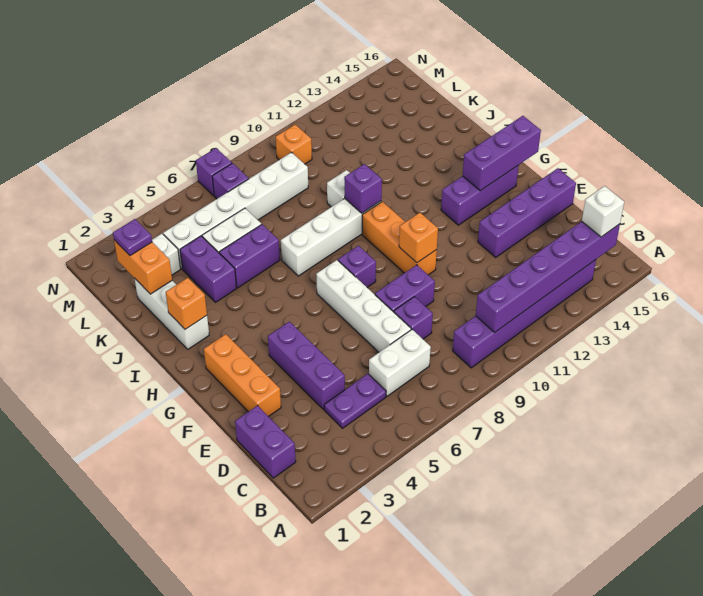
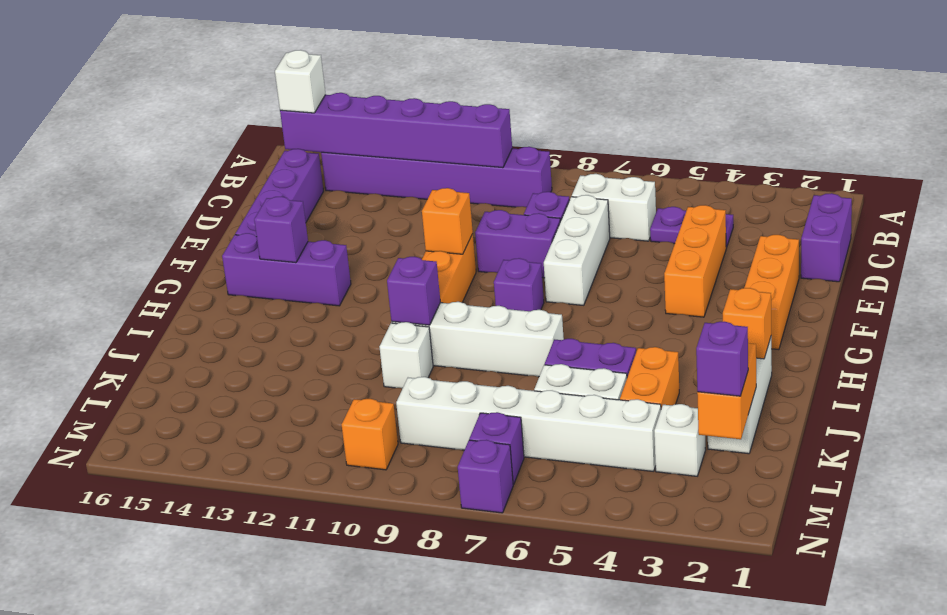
purple brick D4:F4 level 1 -> orange brick D4:F4 level 1
white brick D7:G7 level 1 -> white brick D7:F7 level 1
purple brick E13:E16 level 1 -> purple brick C15:F15 level 1
purple brick G14:G16 level 2 -> purple brick G14 level 2
purple brick J4:K4 level 1 -> orange brick J4:K4 level 1
purple plate L2 level 3 -> purple brick L2 level 3

